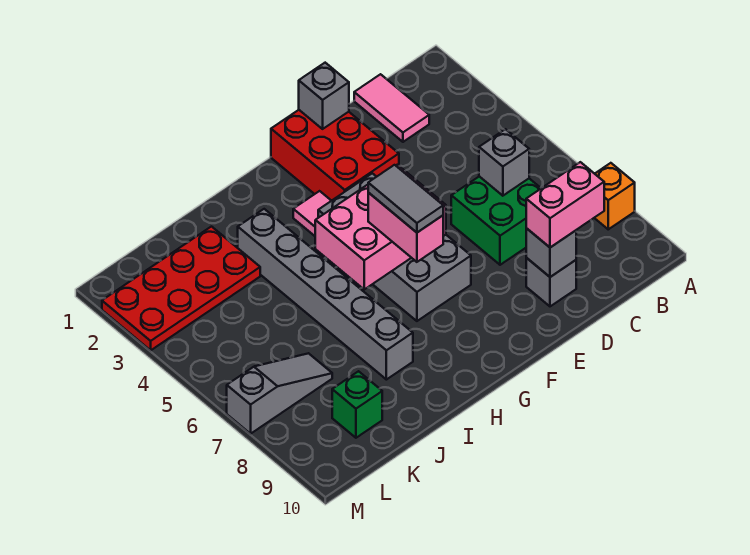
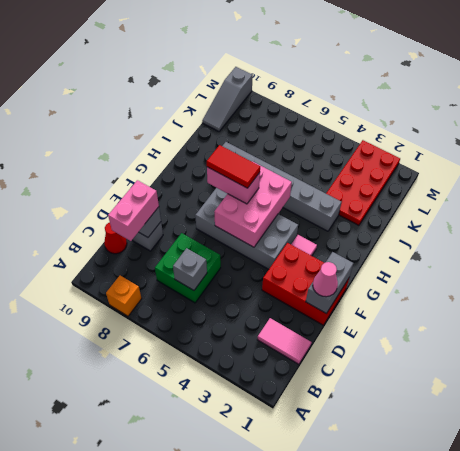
none -> red cone C10 level 1
grey brick E1 level 2 -> grey brick E1:F1 level 2
none -> pink cone E1 level 3
grey tile G6:G7 level 4 -> red tile G6:G7 level 4
grey slope K7:M7 level 1 top M -> grey slope K10:M10 level 1 top M
green brick K9 level 1 -> none

